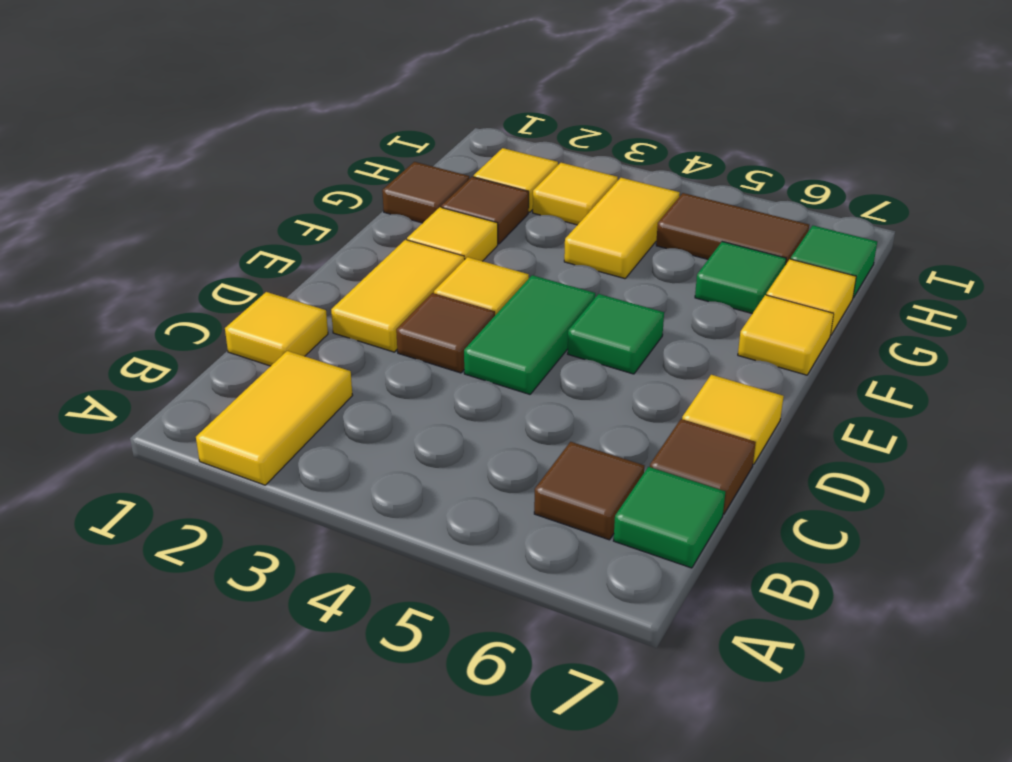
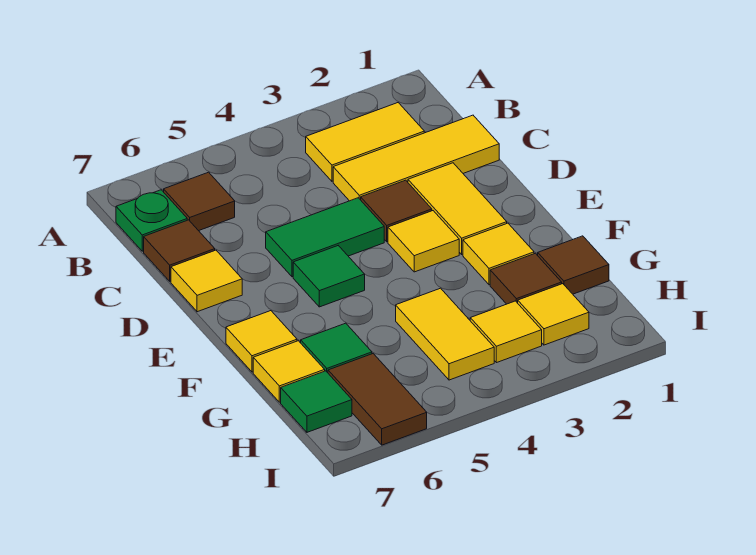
yellow tile A2:B2 level 1 -> yellow tile B2:B3 level 1
green tile B7 level 1 -> green plate B7 level 1
yellow tile C1 level 1 -> yellow tile C1:C3 level 1
green tile D4:E4 level 1 -> green tile D4:D5 level 1
brown tile H5:H6 level 1 -> brown tile H6:I6 level 1

